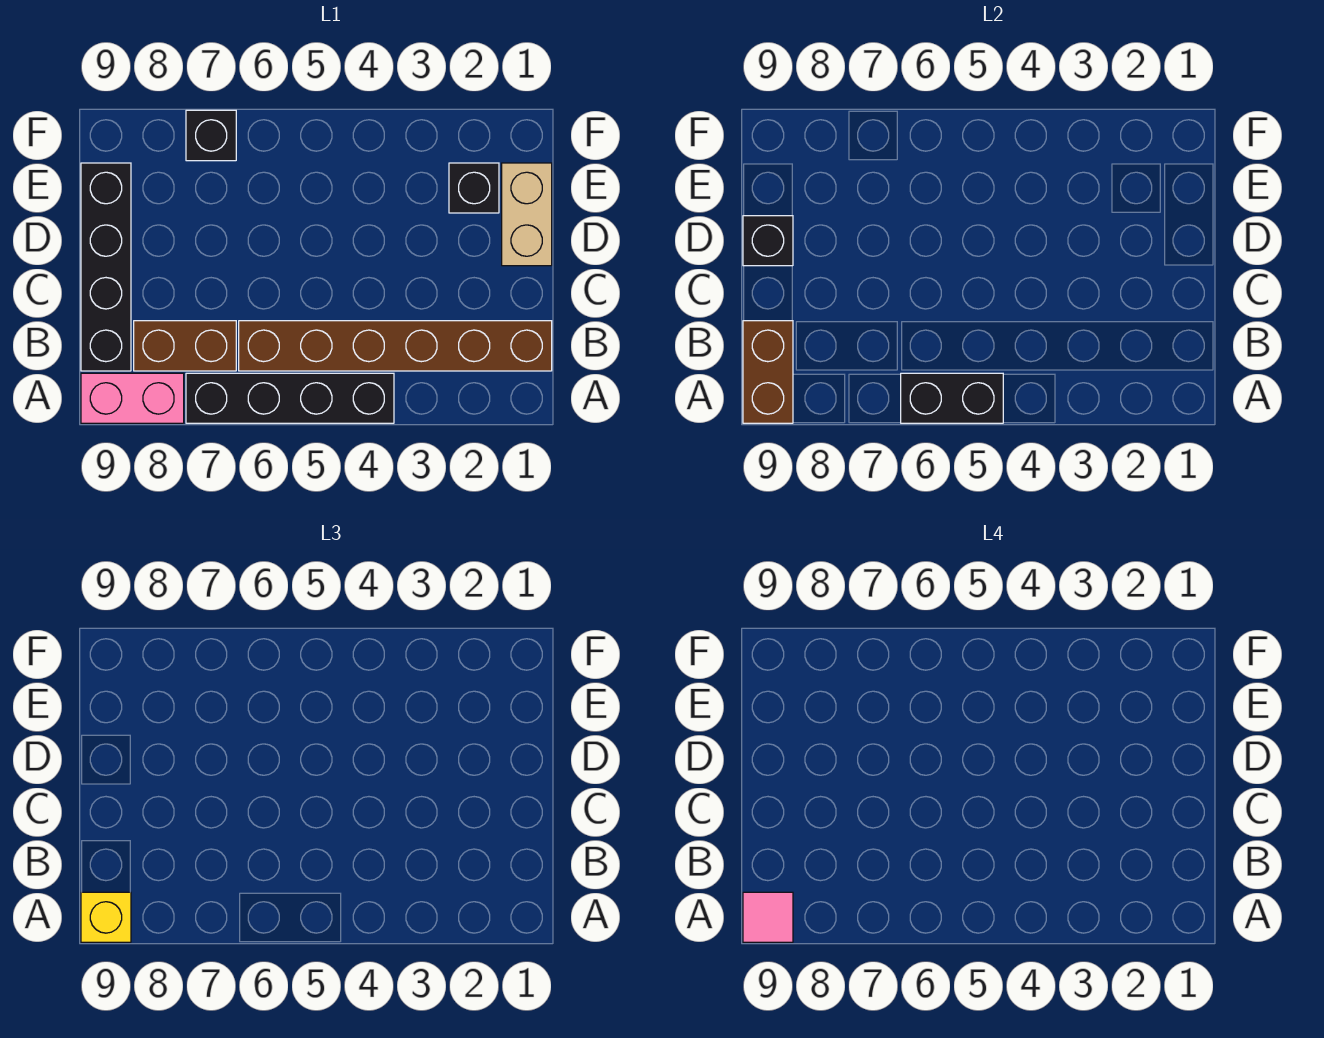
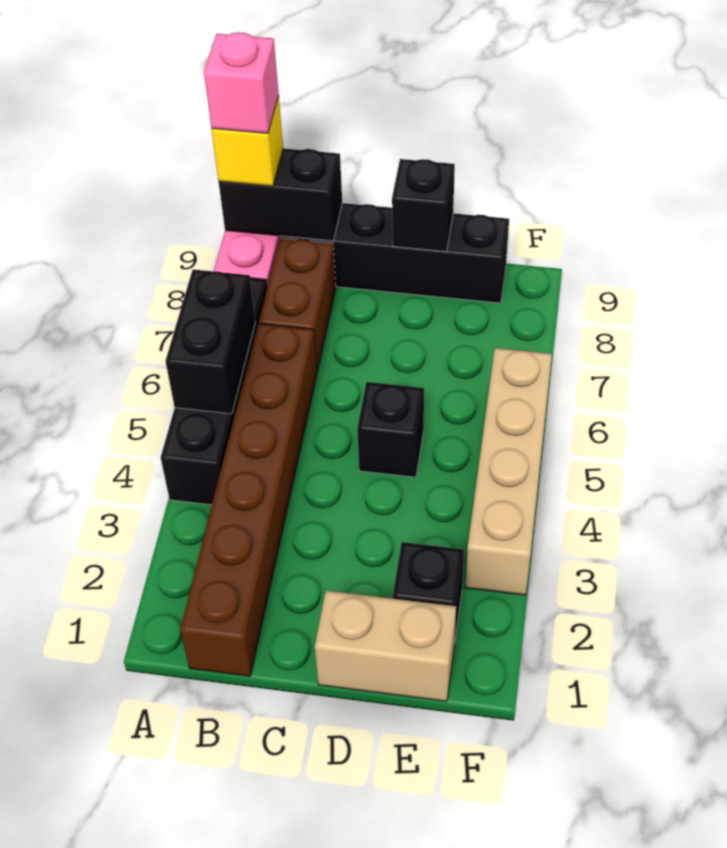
brown brick A9:B9 level 2 -> black brick A9:B9 level 2
pink tile A9 level 4 -> pink brick A9 level 4
none -> tan brick F3:F6 level 1
black brick F7 level 1 -> black brick D5 level 1

